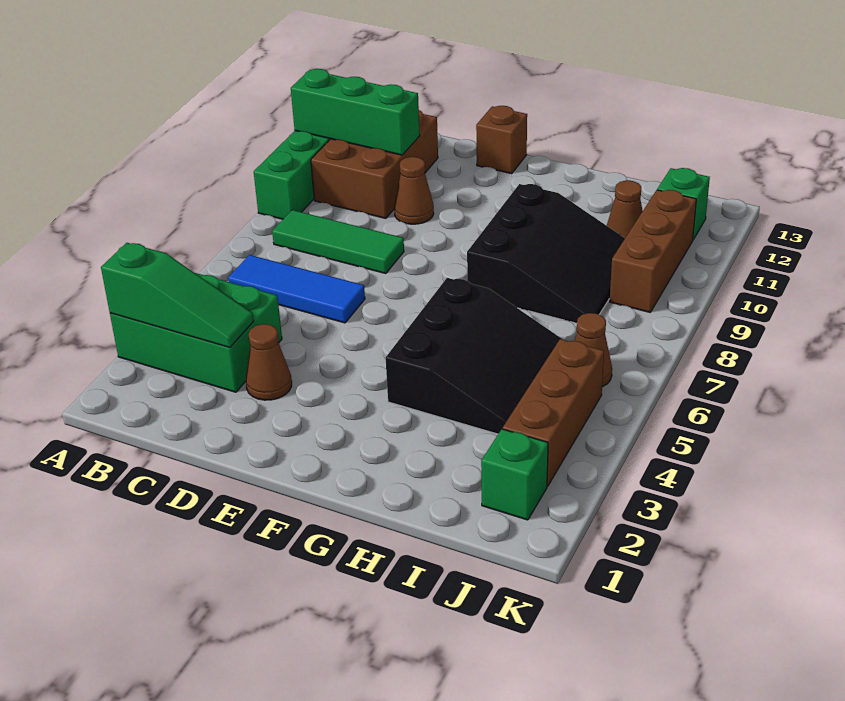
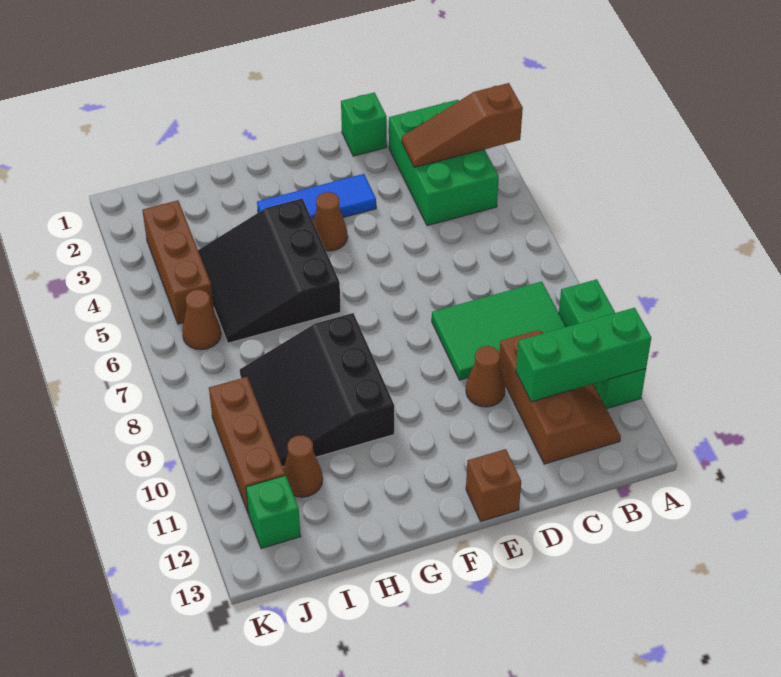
green brick A3:C4 level 1 -> green brick B2:C4 level 1
green slope A3:C3 level 2 top A -> brown slope A3:C3 level 2 top A
blue tile B6:D6 level 1 -> blue tile E3:G3 level 1
green tile B8:D8 level 1 -> green tile B8:D9 level 1
brown brick B10:C12 level 1 -> brown slope B10:C12 level 1 top C
brown cone D3 level 1 -> brown cone F4 level 1
green brick J2 level 1 -> green brick D1 level 1

